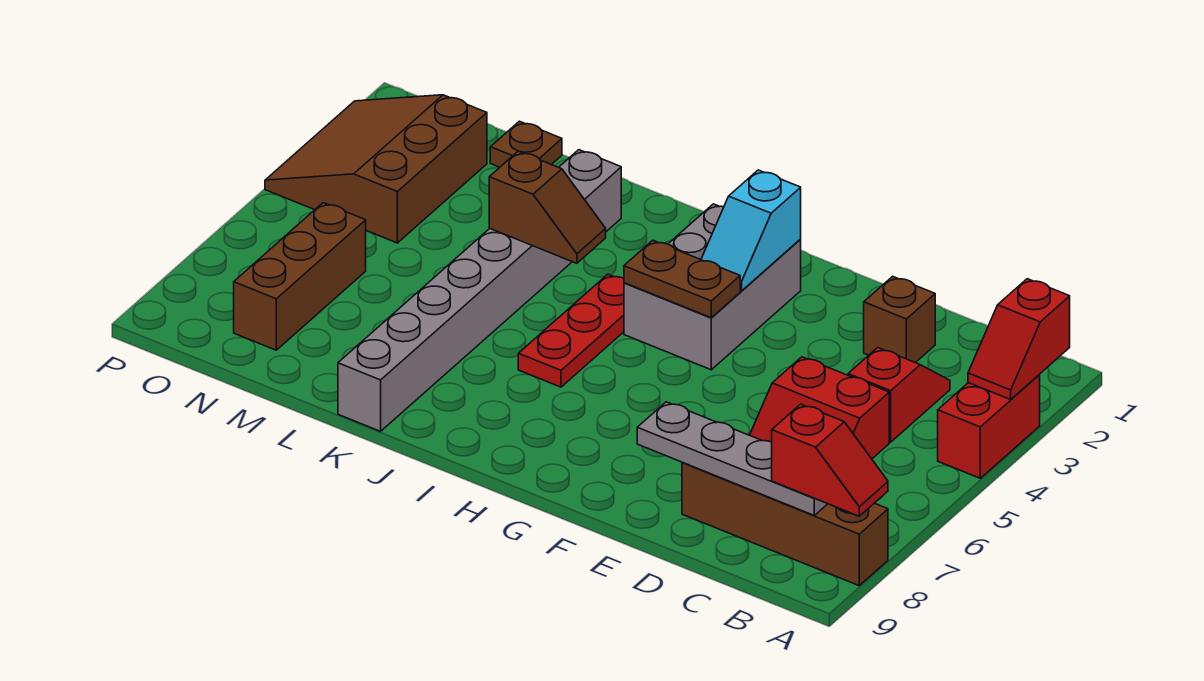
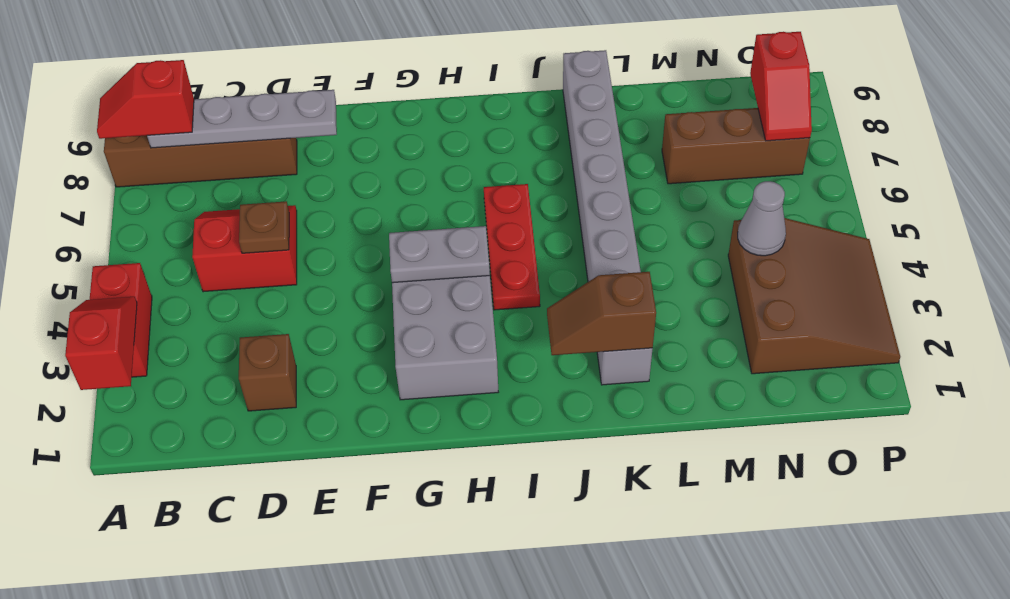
red slope C3:C4 level 1 top 4 -> red slope O7:O8 level 2 top 8
cyan slope G2:G3 level 2 top 2 -> none
brown plate G4:H4 level 2 -> grey plate G4:H4 level 2
brown slope J4:K4 level 2 top K -> brown slope J2:K2 level 2 top K
brown plate M1 level 1 -> brown plate D5 level 2
none -> grey cone N4 level 2
brown brick N6:N8 level 1 -> brown brick M7:O7 level 1

